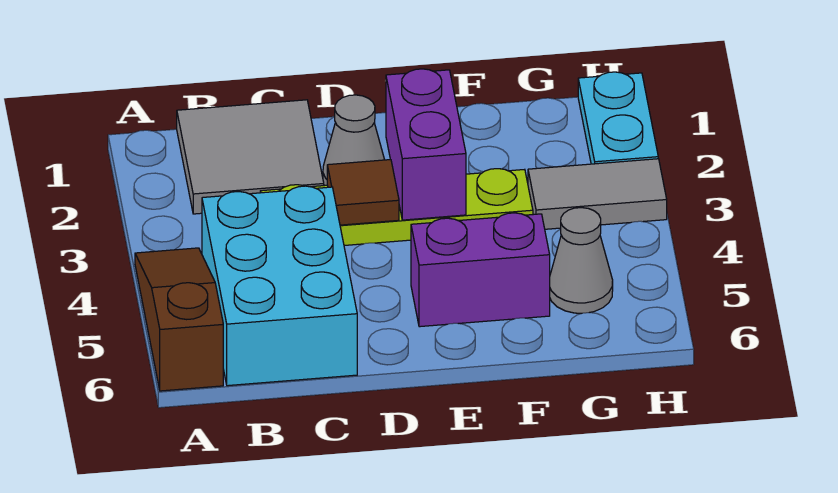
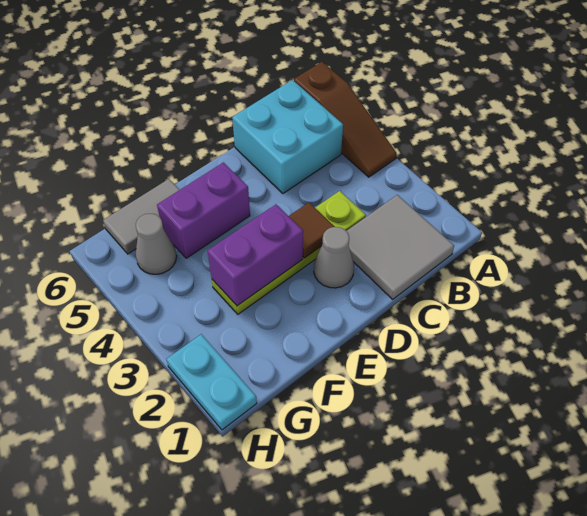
cyan brick B4:C6 level 1 -> cyan brick B5:C6 level 1
purple brick E2:E3 level 2 -> purple brick E3:F3 level 2
grey tile G3:H3 level 1 -> grey tile F6:G6 level 1

